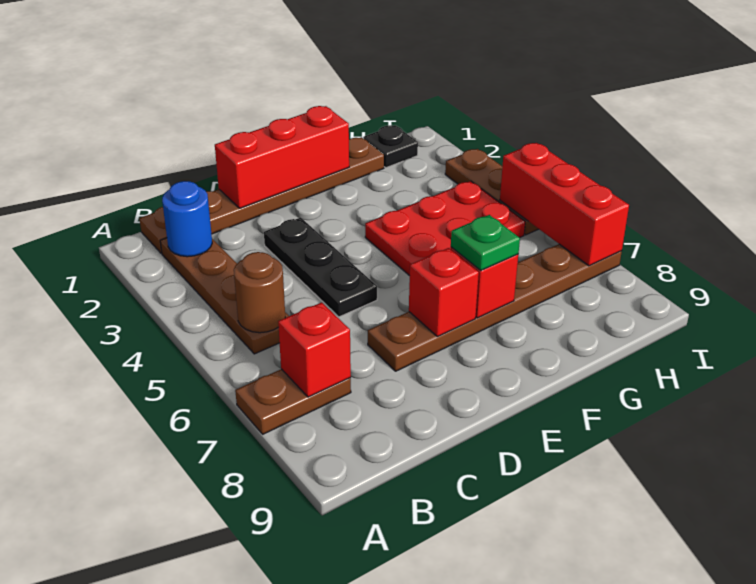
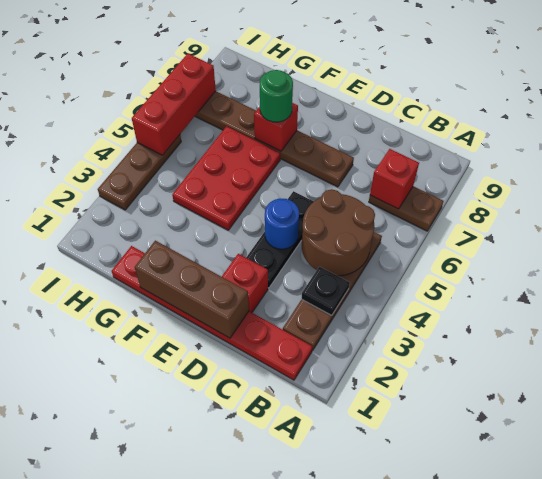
brown plate B1:G1 level 1 -> red plate B1:G1 level 1
blue round brick B2 level 2 -> blue round brick D4 level 2
brown round brick B5 level 2 -> brown round brick B4:C5 level 2
red brick D1:F1 level 2 -> brown brick D1:F1 level 2
red brick E7 level 2 -> red brick D2 level 1
red plate F4:H5 level 1 -> red plate F4:G6 level 1
green plate F7 level 3 -> green round brick F7 level 3
black plate H1 level 1 -> black plate B3 level 2

